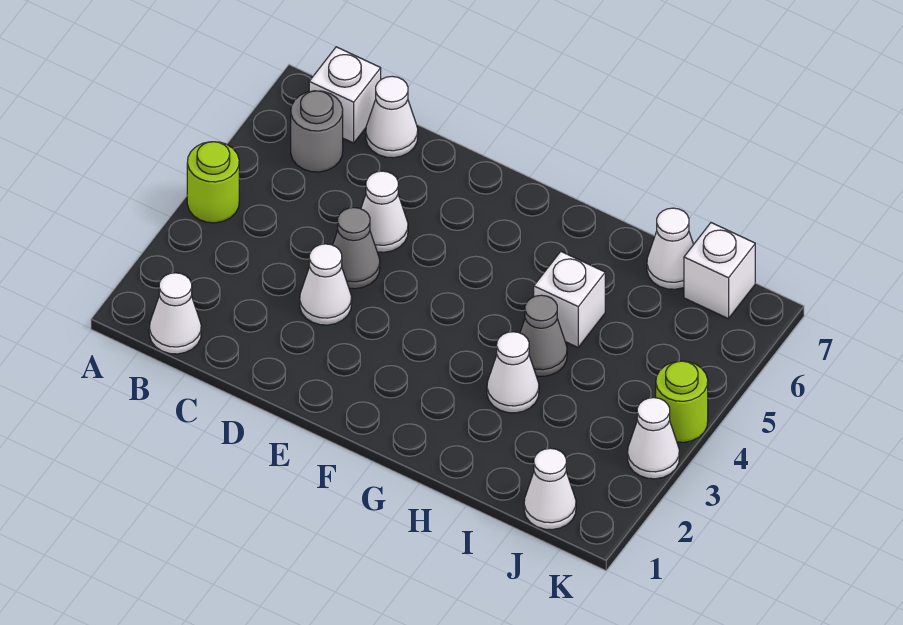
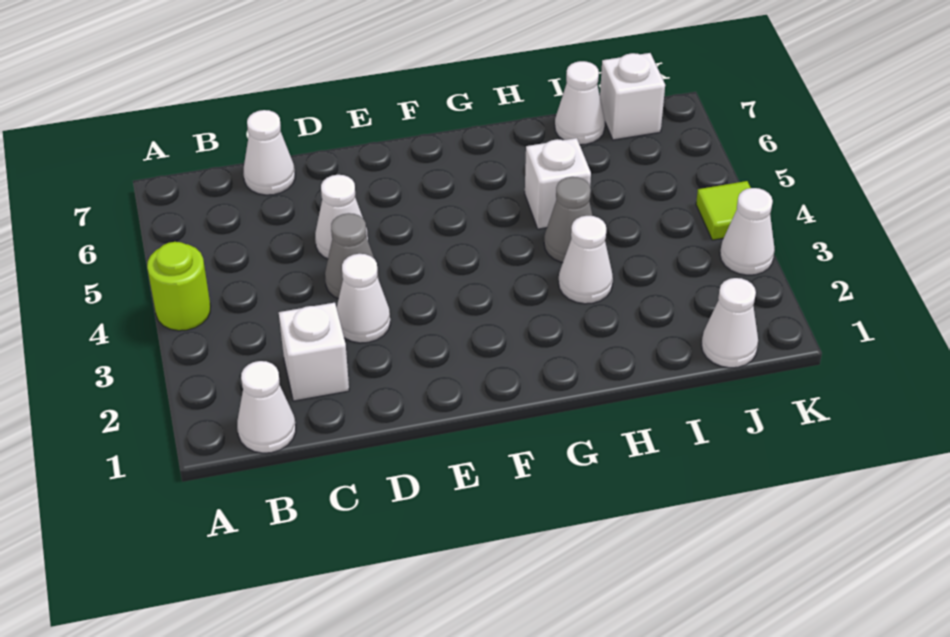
grey round brick B6 level 1 -> none
white brick B7 level 1 -> white brick C2 level 1
lime round brick K4 level 1 -> lime tile K4 level 1

